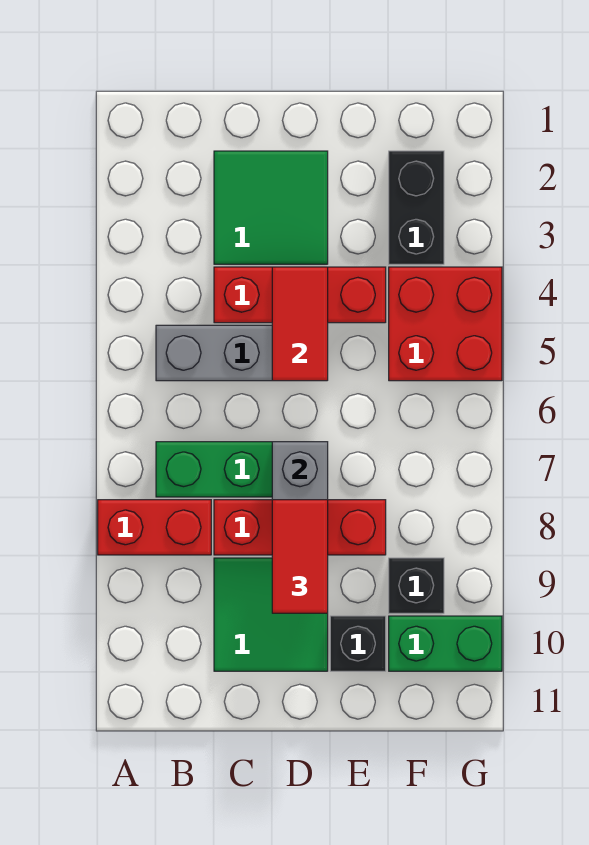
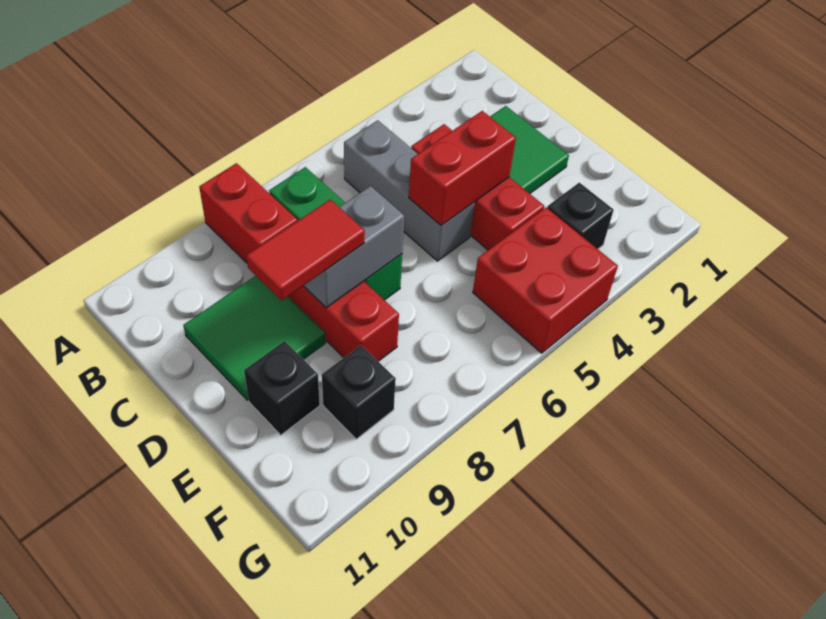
red tile D4:D5 level 2 -> red brick D4:D5 level 2
black brick F2:F3 level 1 -> black brick F3 level 1
green brick F10:G10 level 1 -> none

